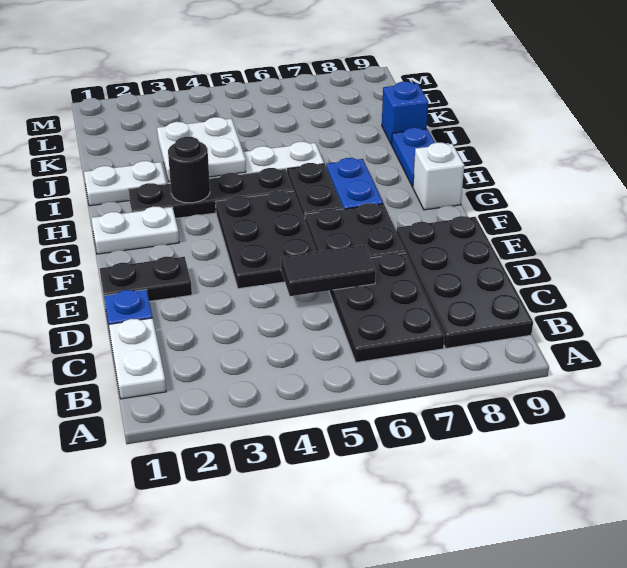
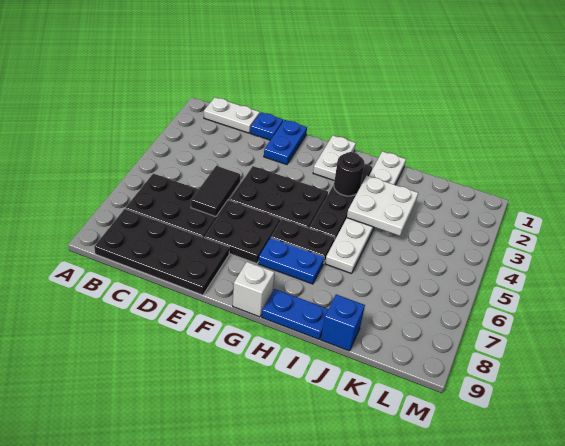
black plate E1:E2 level 1 -> blue plate E1:E2 level 1

